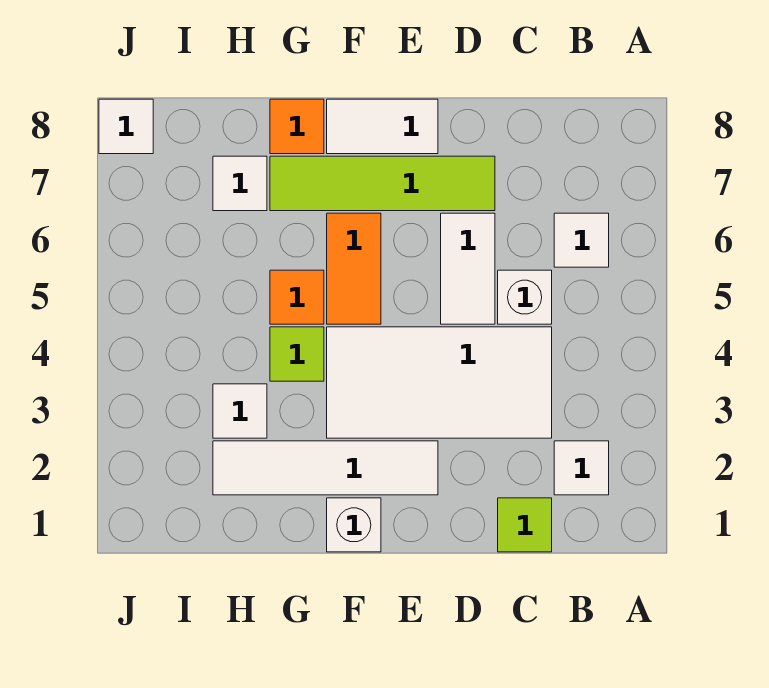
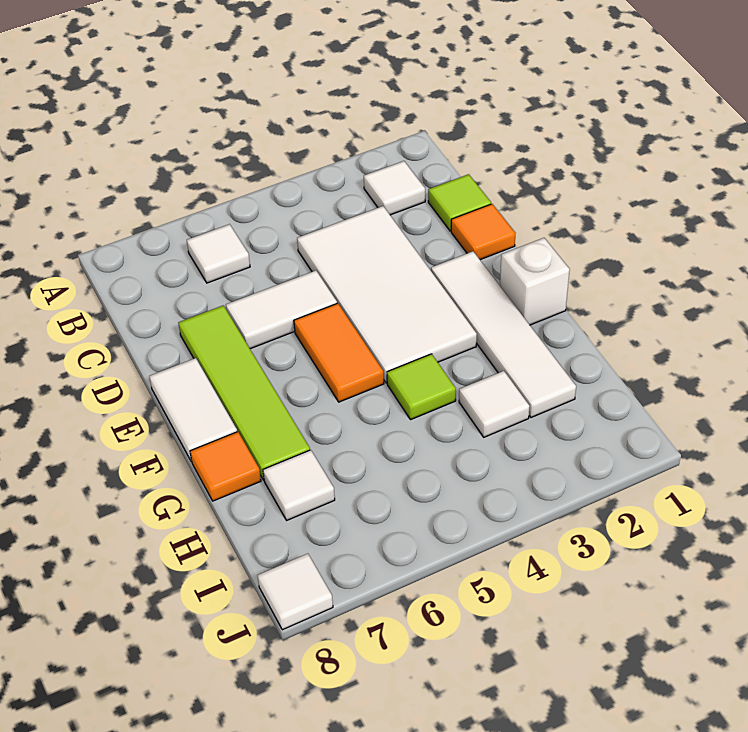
white brick C5 level 1 -> none
orange tile F5:F6 level 1 -> orange tile E5:F5 level 1
orange tile G5 level 1 -> orange tile D1 level 1

